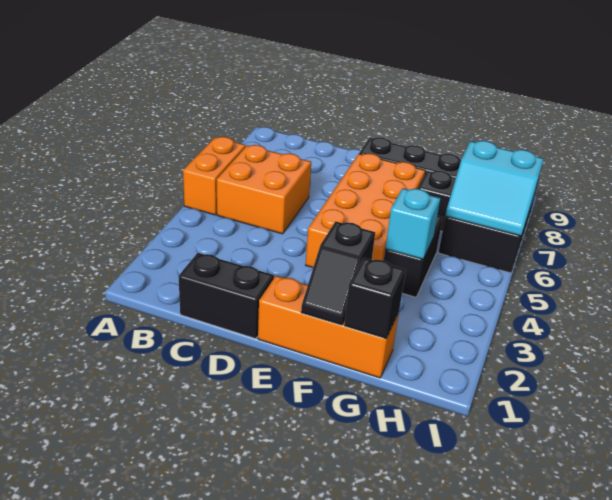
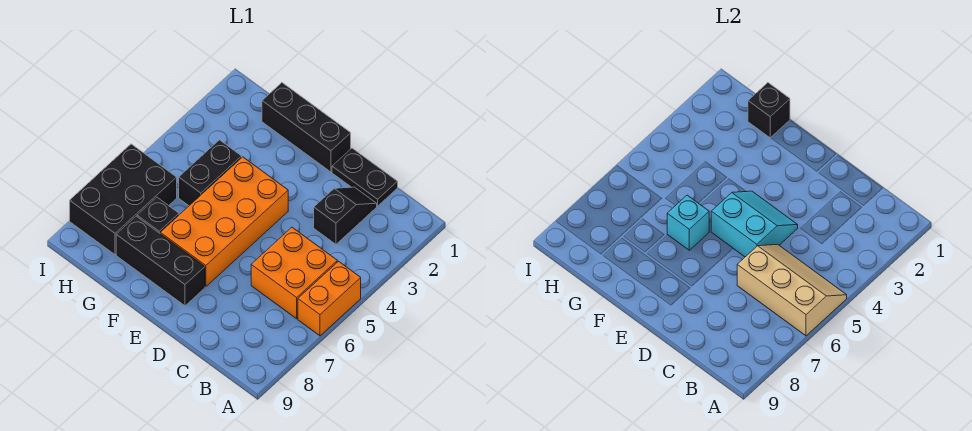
none -> tan slope A5:C6 level 2 top 6
black brick C1:D1 level 1 -> black plate C1:D1 level 1
orange brick E1:G1 level 1 -> black brick E1:G1 level 1
black slope F1:F2 level 2 top 2 -> black slope C2:C3 level 1 top 3
cyan brick G4 level 2 -> cyan brick F6 level 2
cyan slope H6:I7 level 2 top 7 -> cyan slope D4:E5 level 2 top 5

